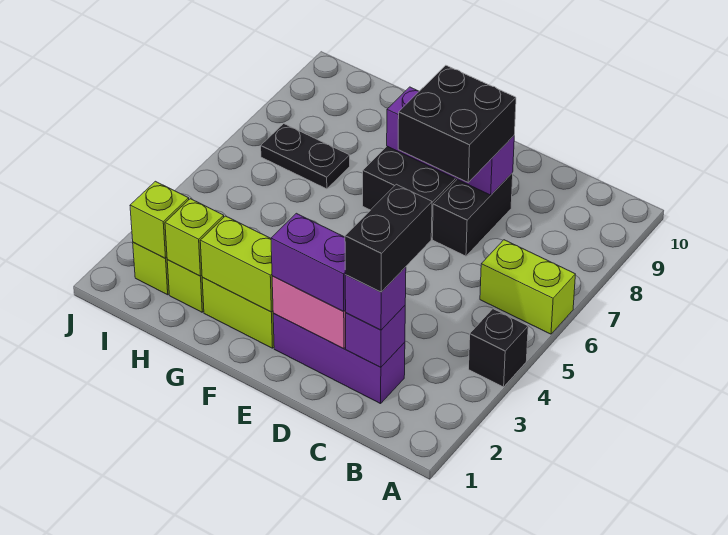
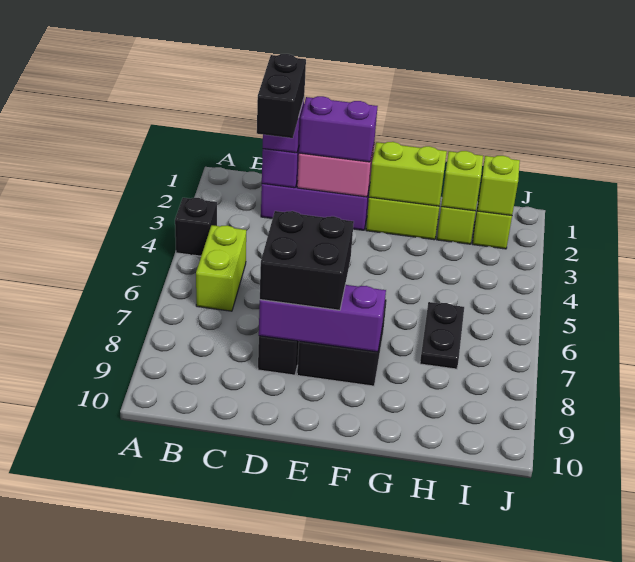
lime brick A6:B6 level 1 -> lime brick B5:B6 level 1
black plate H7:I7 level 1 -> black plate H6:H7 level 1

